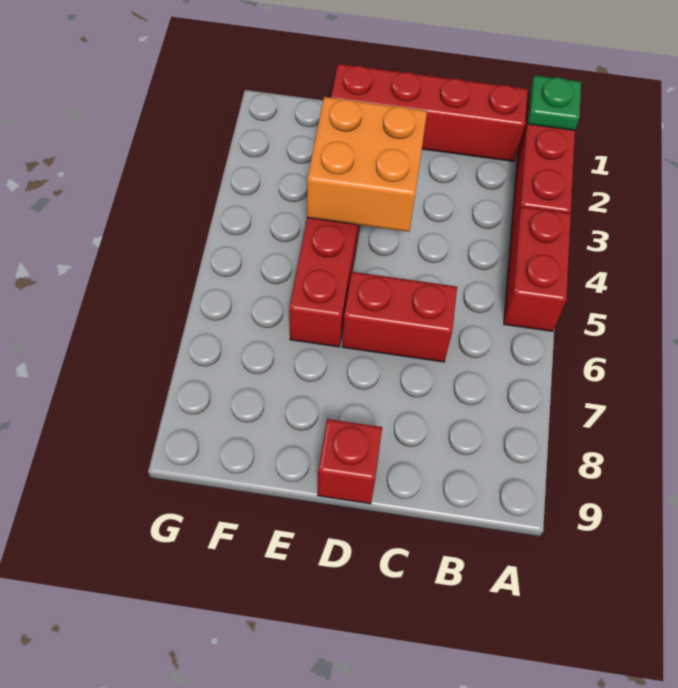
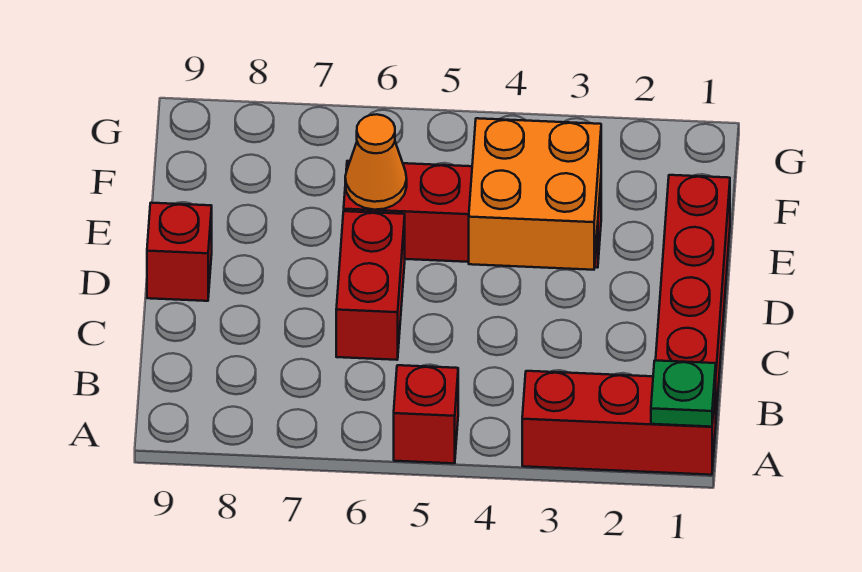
red brick A4:A5 level 1 -> red brick A5 level 1
none -> orange cone E6 level 2

